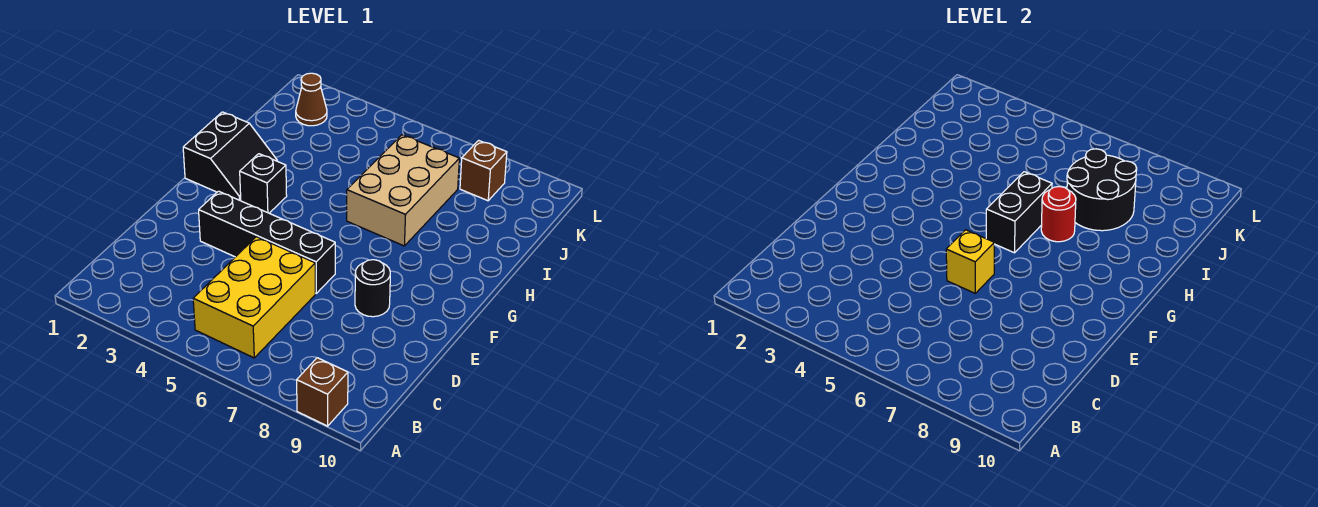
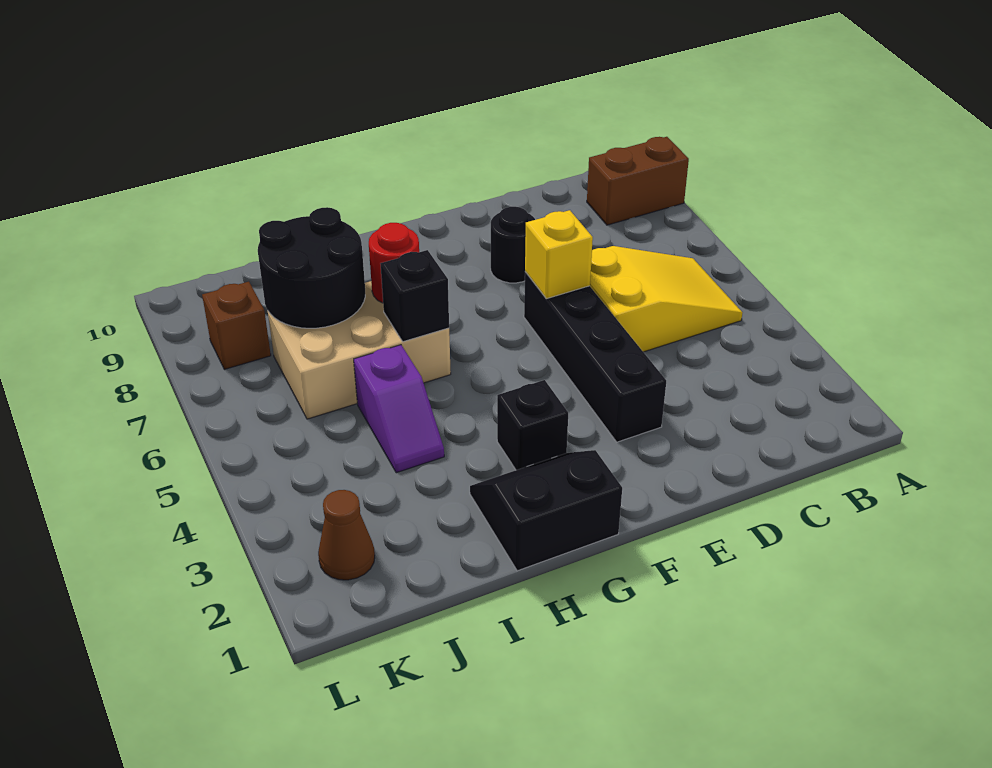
brown brick A9 level 1 -> brown brick A9:B9 level 1
yellow brick B5:D6 level 1 -> yellow slope B5:D6 level 1 top D
black brick G6:H6 level 2 -> black brick H6 level 2
none -> purple slope I4:I5 level 1 top 5

